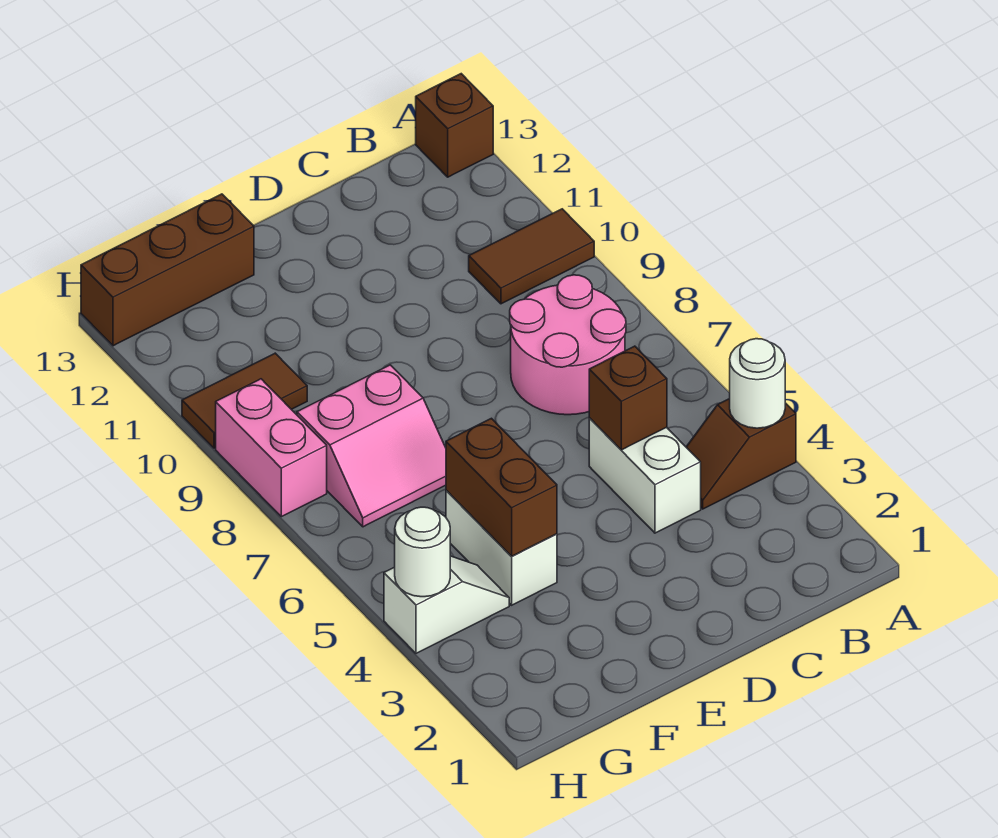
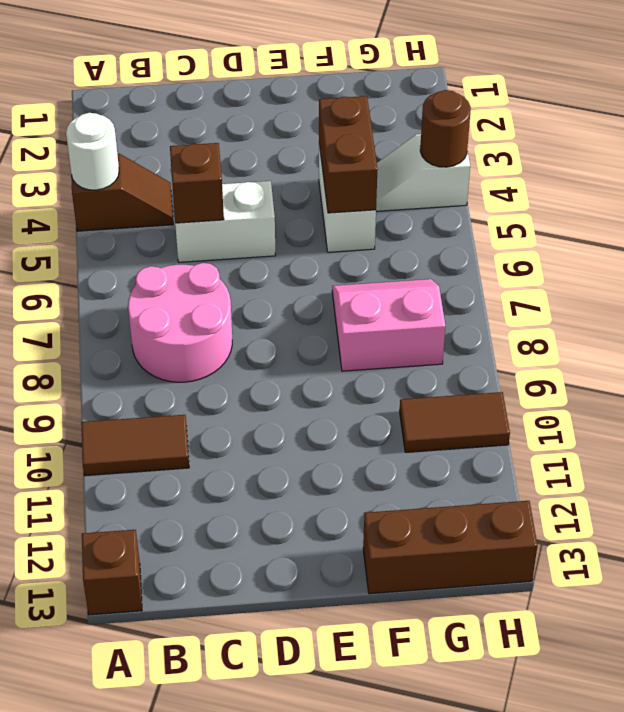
white brick C4:C5 level 1 -> white brick C5:D5 level 1
white round brick H4 level 2 -> brown round brick H4 level 2
pink brick H8:H9 level 1 -> none

